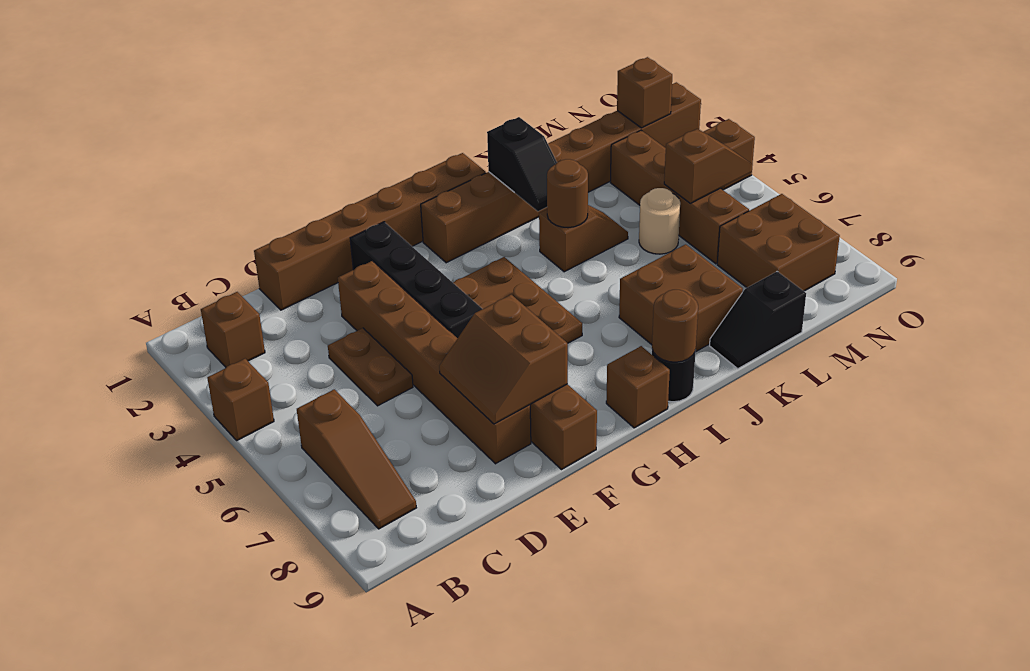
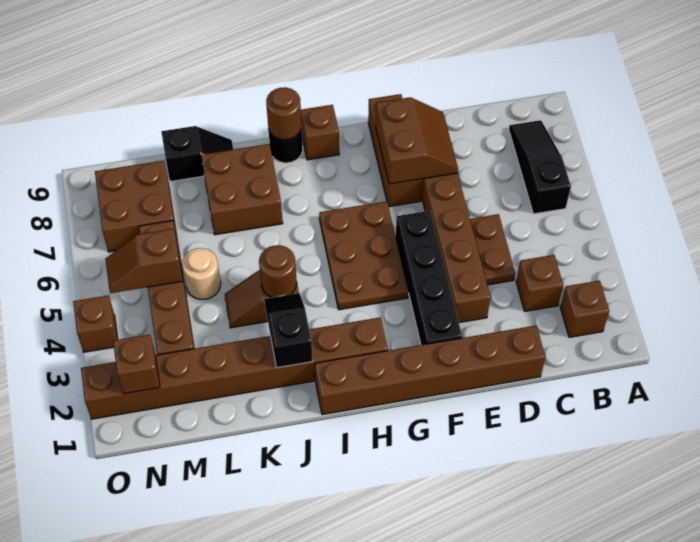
brown brick A4 level 1 -> brown brick C3 level 1
brown slope B6:B8 level 1 top 6 -> black slope B6:B8 level 1 top 6

